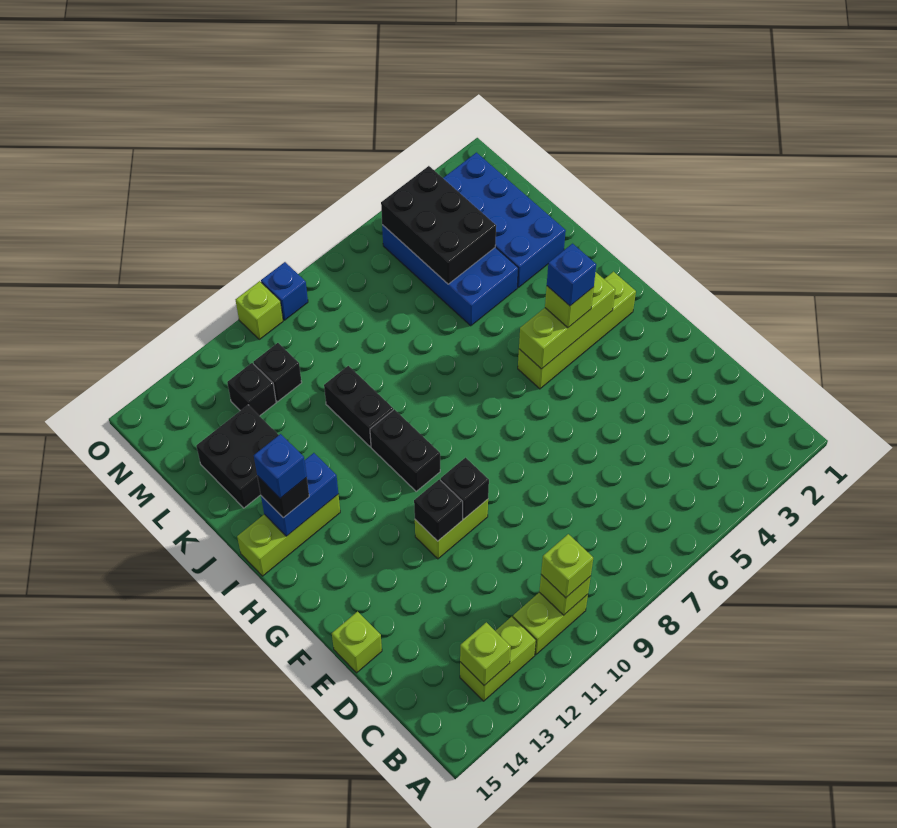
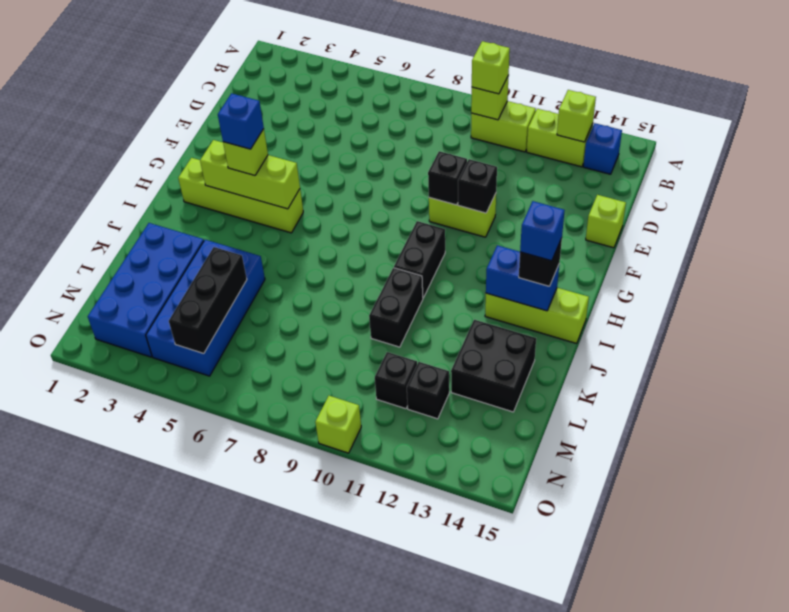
black brick L4:N5 level 2 -> black brick L5:N5 level 2
blue brick O9 level 1 -> blue brick B14 level 1

